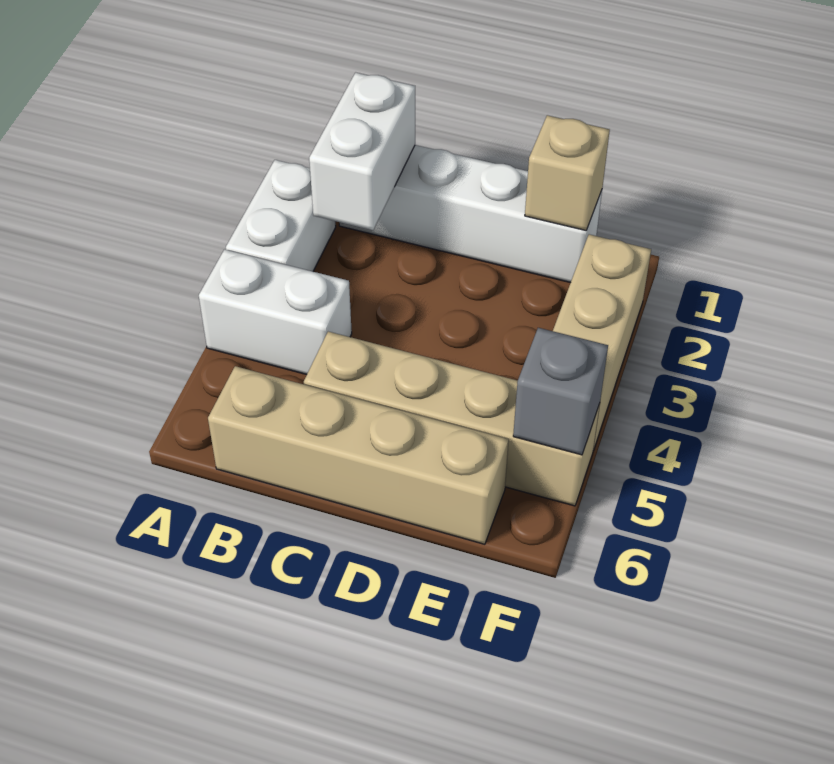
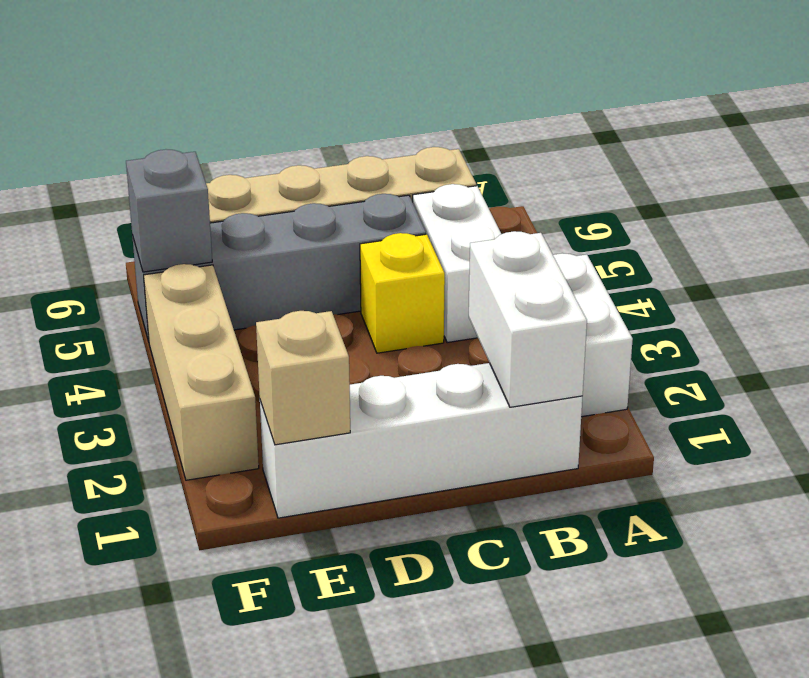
white brick A4:B4 level 1 -> white brick B4:B5 level 1
none -> yellow brick C4 level 1
tan brick C5:F5 level 1 -> grey brick C5:F5 level 1

